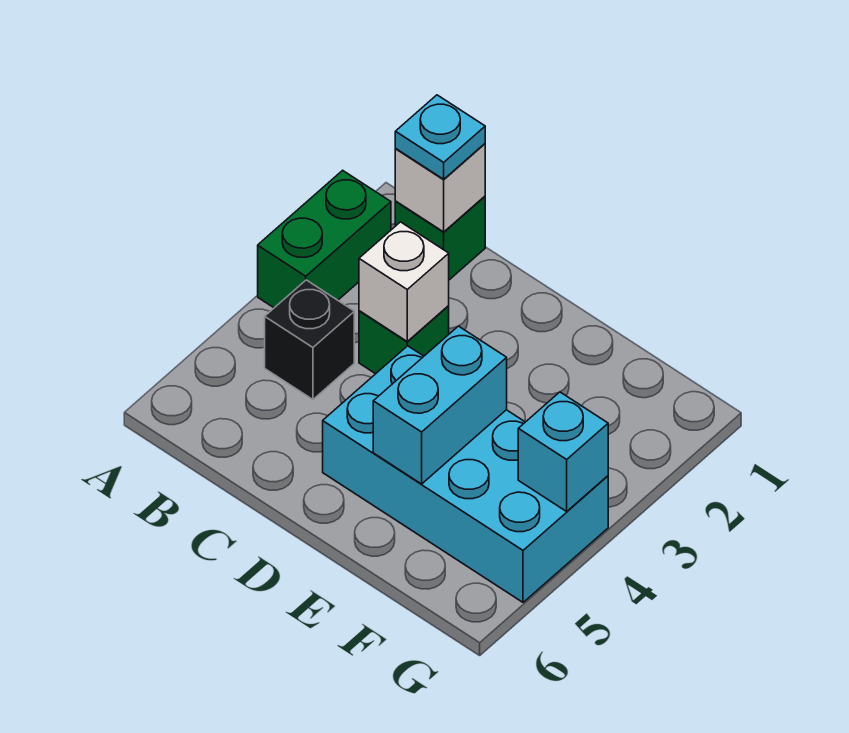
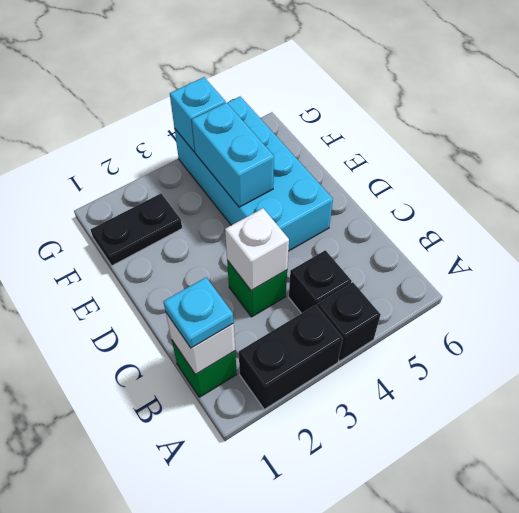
green brick A2:A3 level 1 -> black brick A2:A3 level 1
none -> black brick A4 level 1
cyan brick E4:E5 level 2 -> cyan brick E4:F4 level 2
none -> black plate F1:F2 level 1

